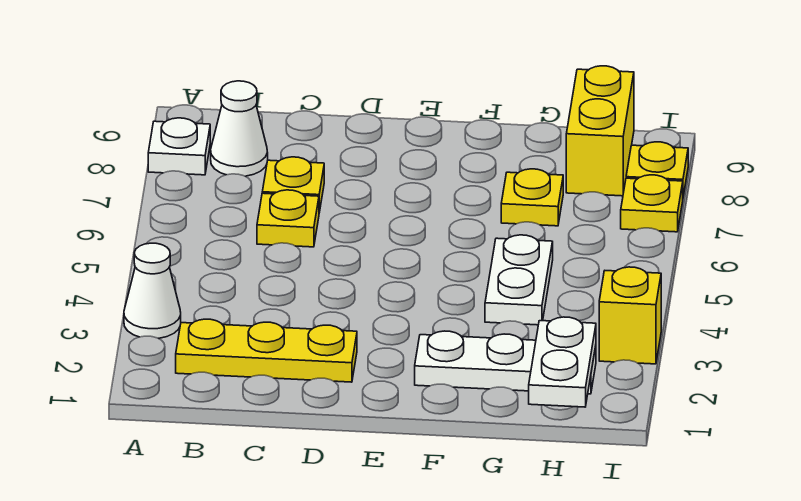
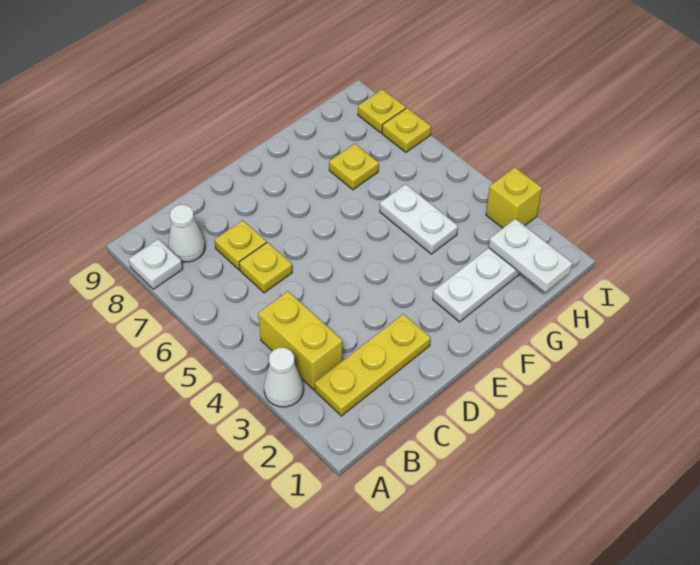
yellow brick H8:H9 level 1 -> yellow brick B3:B4 level 1

